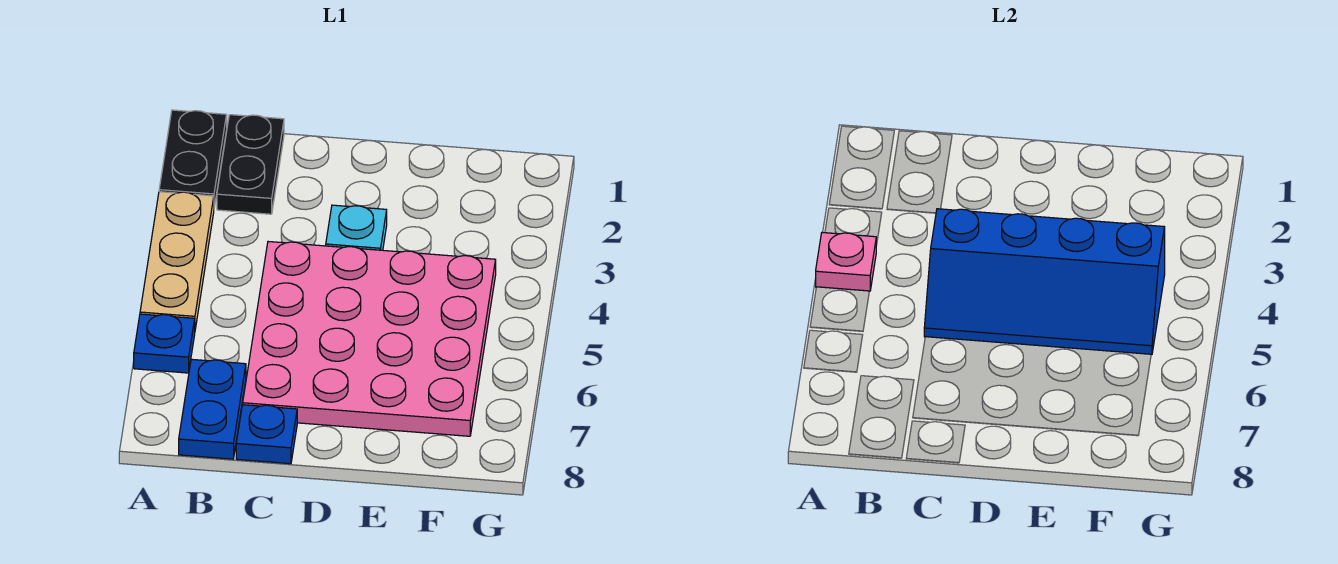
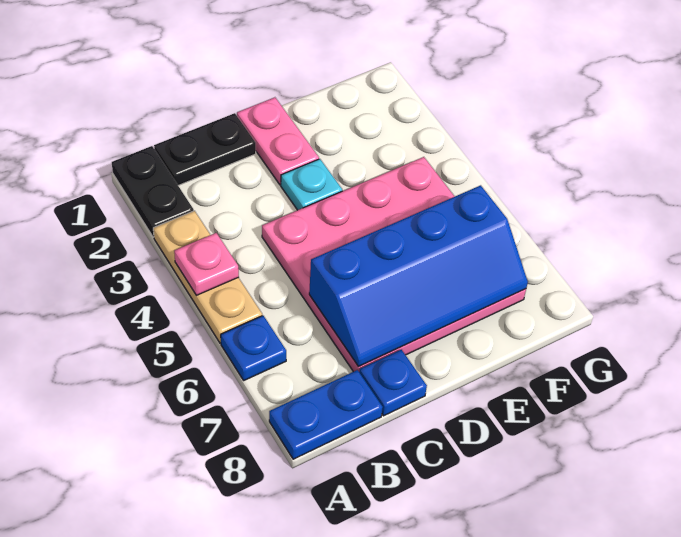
black plate B1:B2 level 1 -> black plate B1:C1 level 1
blue plate B7:B8 level 1 -> blue plate A8:B8 level 1
blue slope C4:F5 level 2 top 4 -> blue slope C6:F7 level 2 top 6
none -> pink plate D1:D2 level 1

